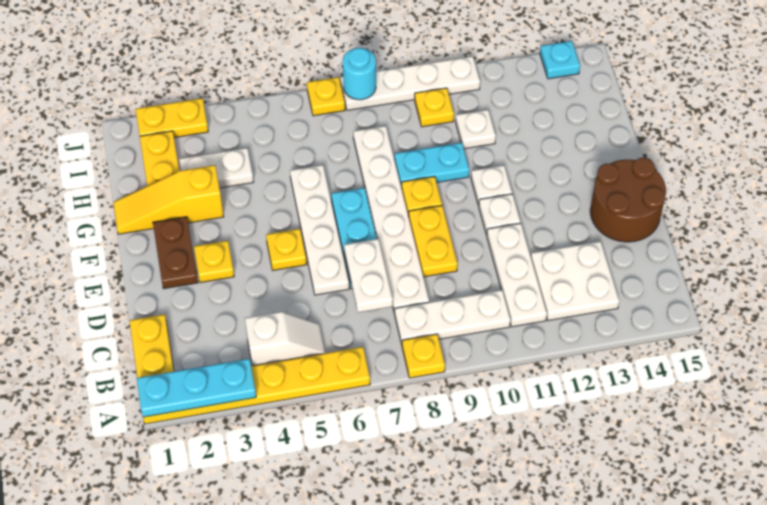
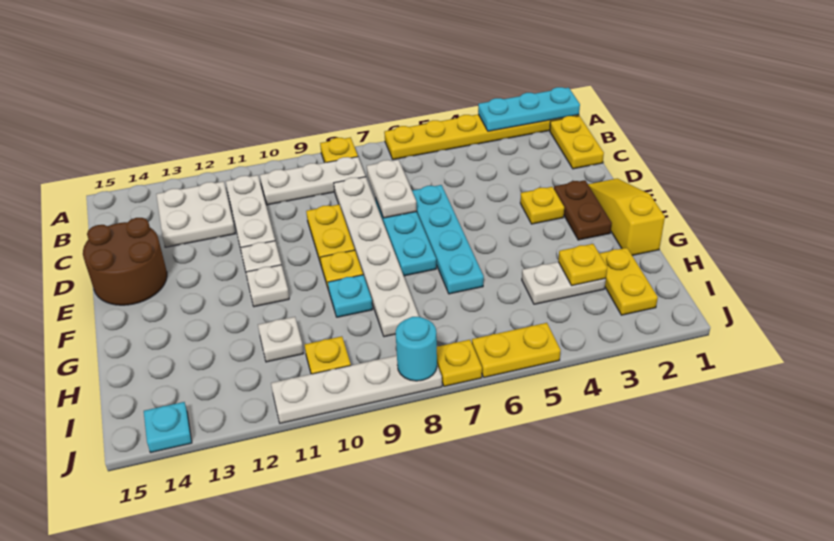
white slope B4:B5 level 1 top 4 -> none
white plate D6:G6 level 1 -> cyan plate D6:G6 level 1
yellow plate E5 level 1 -> yellow plate H3 level 2
yellow slope G1:G3 level 1 top 3 -> yellow slope E1:G1 level 1 top G
cyan plate G9:G10 level 1 -> cyan plate G9 level 1
yellow plate J2:J3 level 1 -> yellow plate J5:J6 level 1

